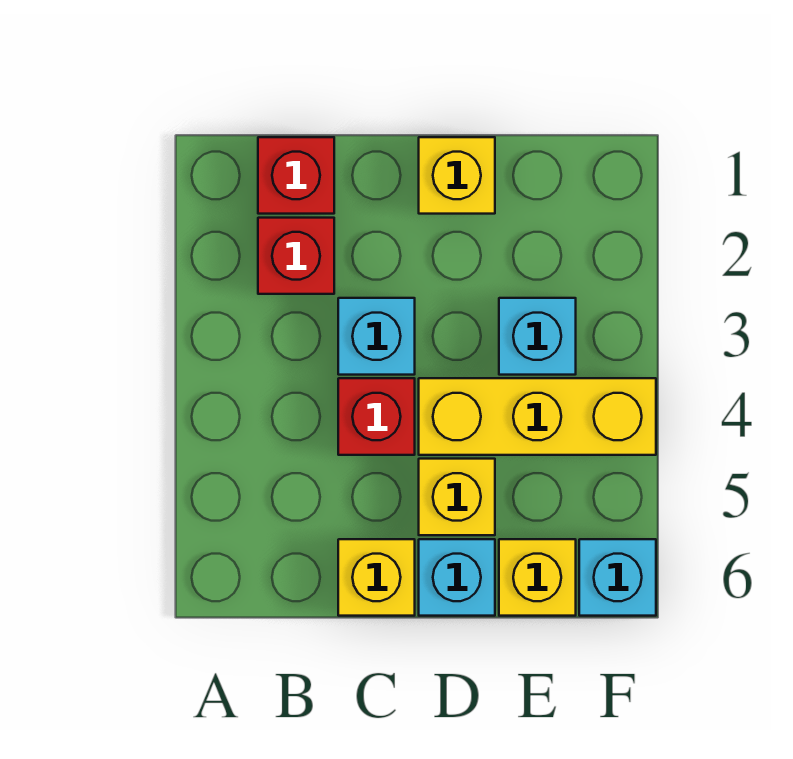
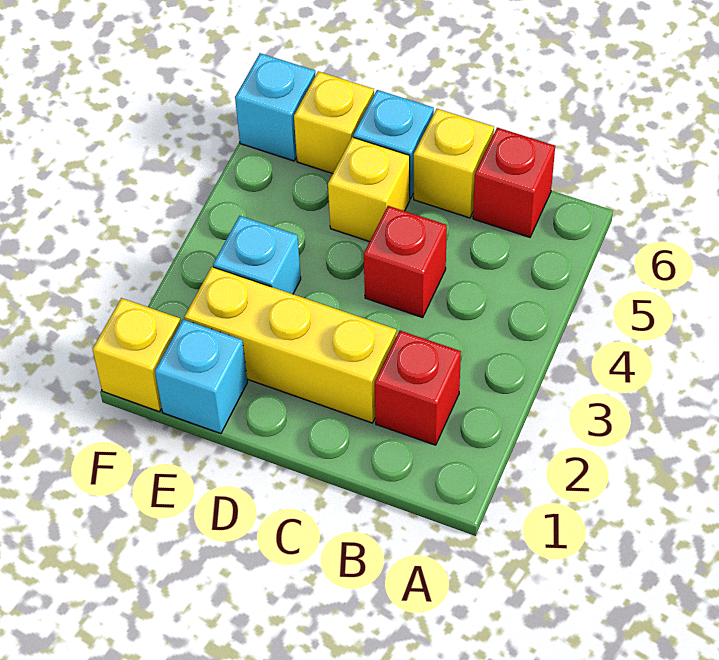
red brick B1 level 1 -> red brick B6 level 1
cyan brick C3 level 1 -> cyan brick E1 level 1
yellow brick D1 level 1 -> yellow brick F1 level 1
yellow brick D4:F4 level 1 -> yellow brick C2:E2 level 1

